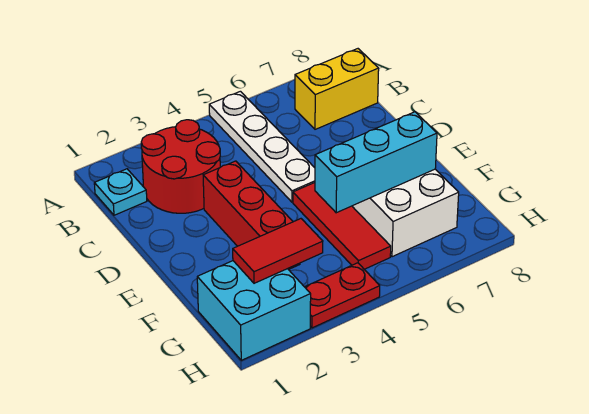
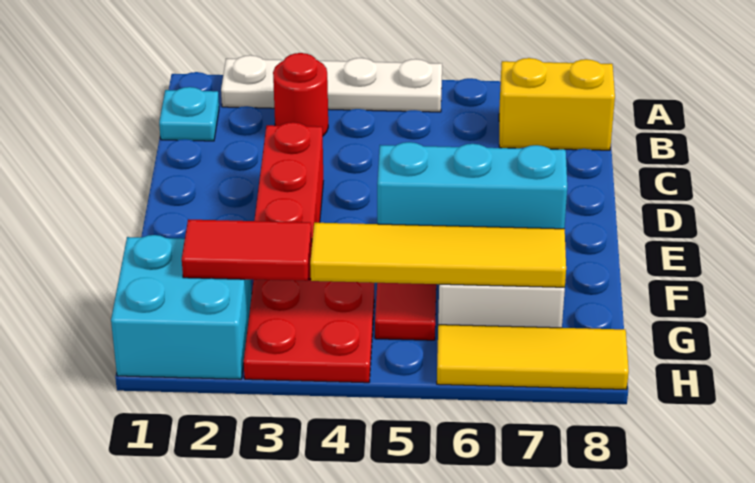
white plate A5:D5 level 1 -> white plate A2:A5 level 1
red round brick B2:C3 level 1 -> red round brick B3 level 1
none -> yellow tile G4:G7 level 2
red plate H3:H4 level 1 -> red plate G3:H4 level 1
none -> yellow tile H6:H8 level 1

